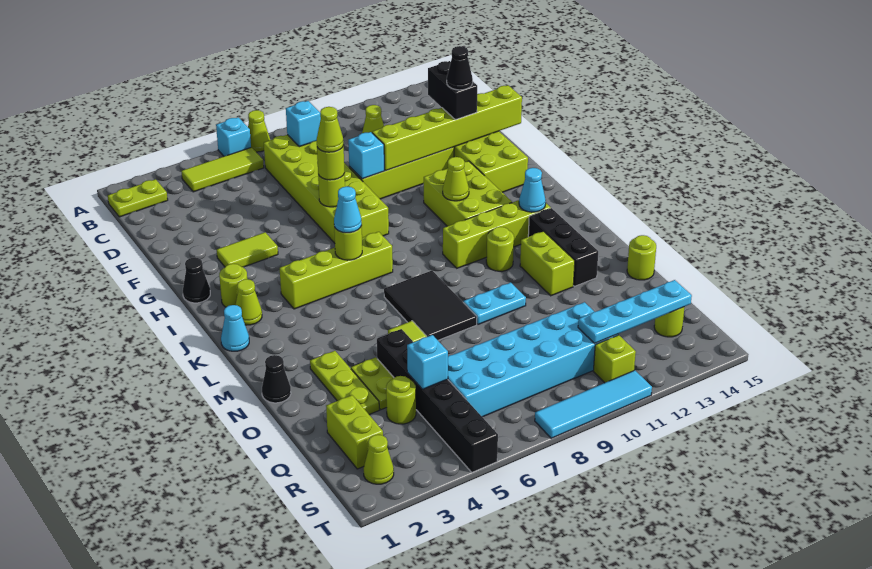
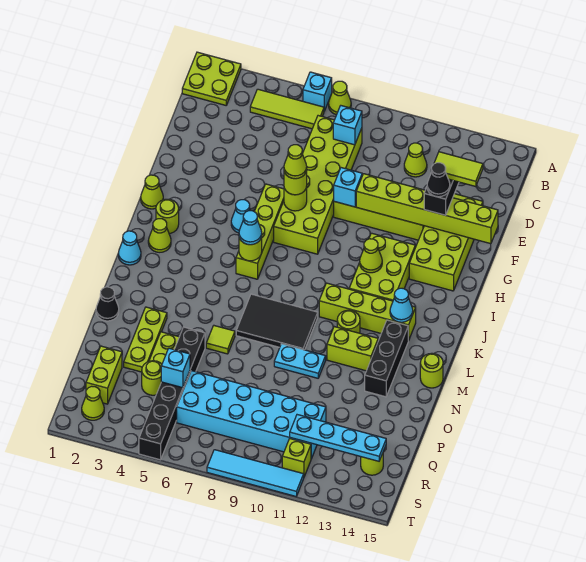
lime plate B1:B2 level 1 -> lime plate A1:B2 level 1
lime tile G3:G4 level 1 -> lime tile E13:E14 level 4
black cone H1 level 1 -> lime cone H1 level 1
none -> cyan cone H5 level 1
lime brick J4:J7 level 1 -> lime brick G6:J6 level 1
black tile L7:N8 level 1 -> black tile L7:M9 level 1
lime brick M12:N12 level 1 -> lime brick M11:M12 level 1
lime round brick O15 level 1 -> lime round brick M15 level 1

